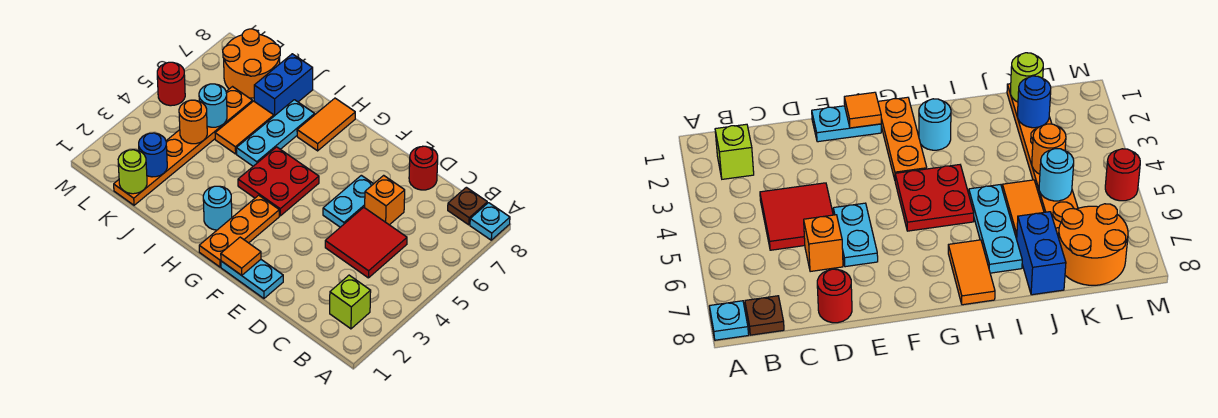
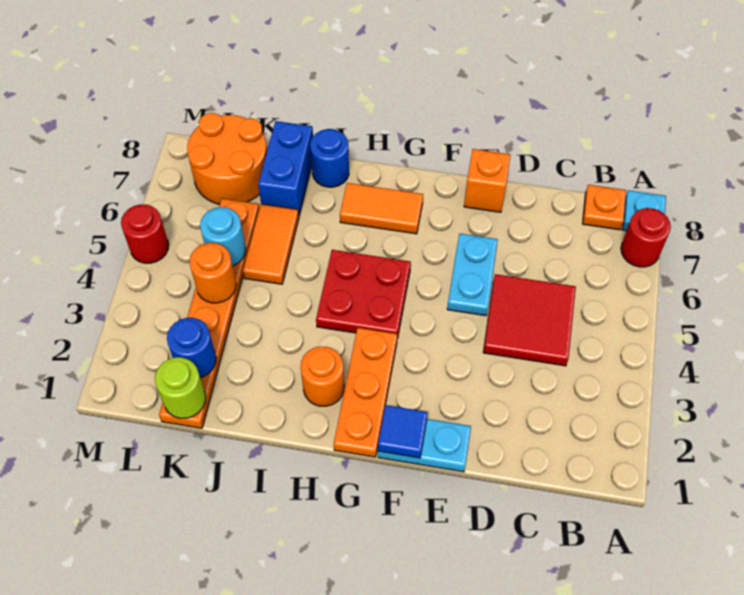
lime brick B2 level 1 -> none
brown plate B8 level 1 -> orange plate B8 level 1
orange brick D6 level 1 -> orange brick E8 level 1
red round brick D8 level 1 -> red round brick A7 level 1
orange tile F1 level 2 -> blue tile F1 level 2
cyan round brick H2 level 1 -> orange round brick H2 level 1
orange tile H7:H8 level 1 -> orange tile G7:H7 level 1
cyan plate I5:I7 level 1 -> none
none -> blue round brick I8 level 1

